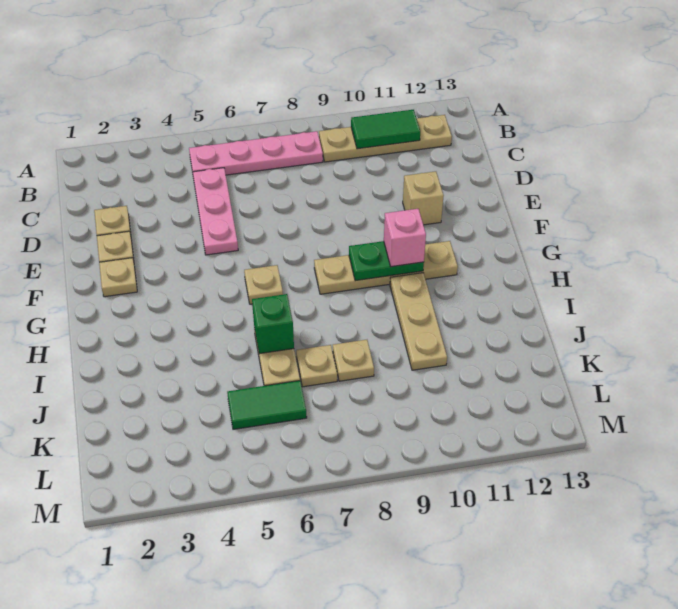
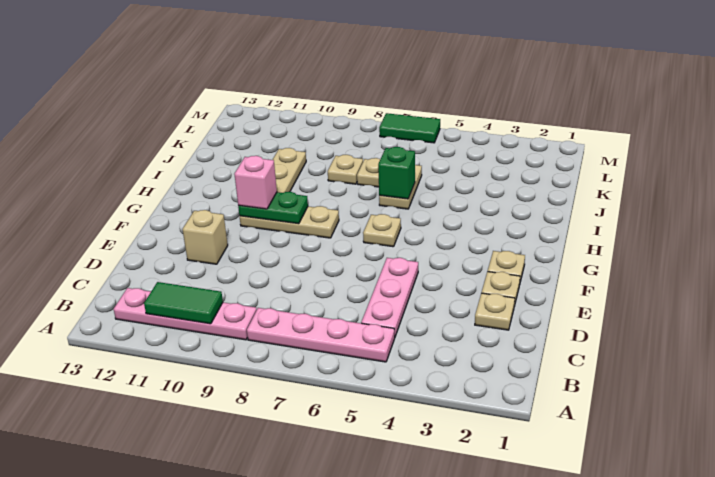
tan plate B9:B12 level 1 -> pink plate B9:B12 level 1
tan plate G8:G11 level 1 -> tan plate G8:G10 level 1
green tile K5:K6 level 1 -> green tile M6:M7 level 1

